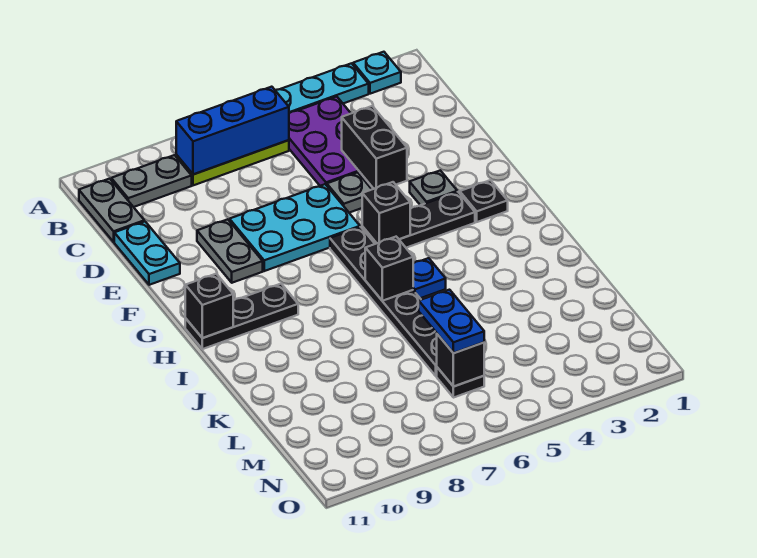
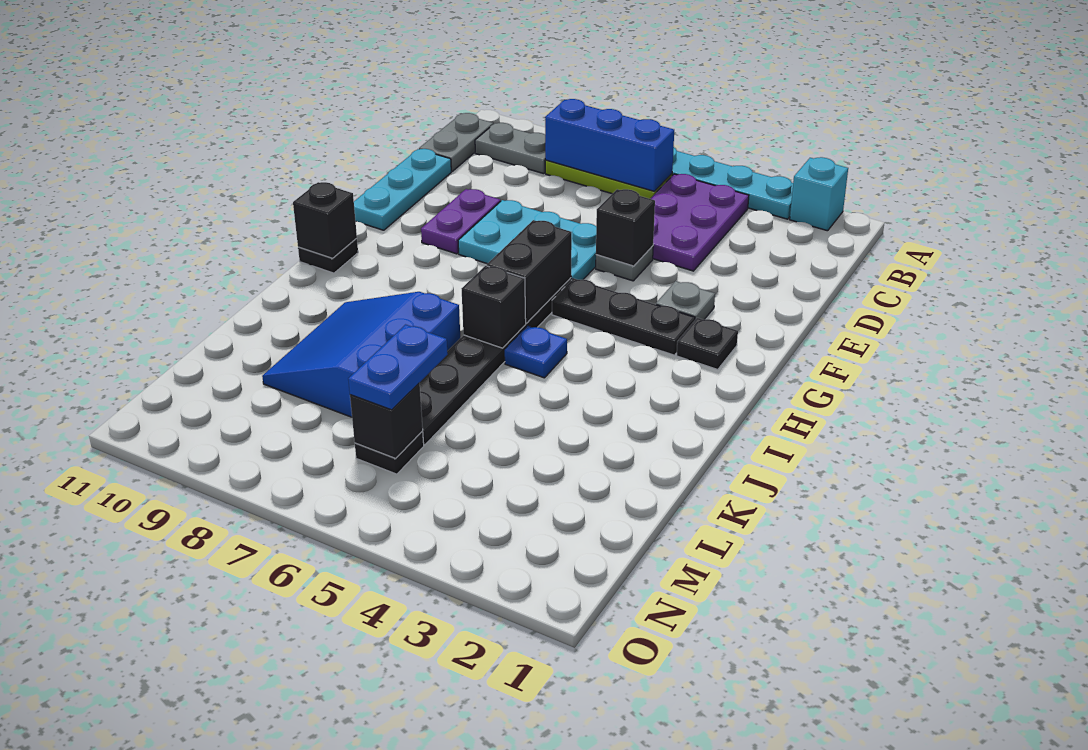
cyan plate A2 level 1 -> cyan brick A2 level 1
black brick D4:E4 level 2 -> black brick G6:H6 level 2
cyan plate D11:E11 level 1 -> cyan plate D11:F11 level 1
grey plate E9:F9 level 1 -> purple plate E9:F9 level 1
black brick G5 level 2 -> black brick E5 level 2
black plate H9:H11 level 1 -> black plate H11 level 1
none -> blue slope J7:L9 level 1 top 7

